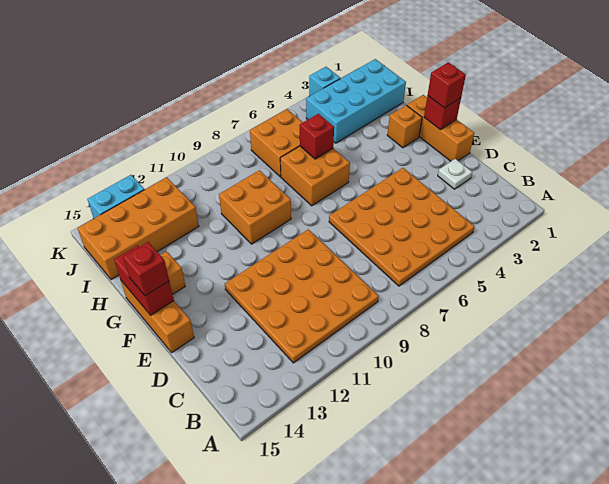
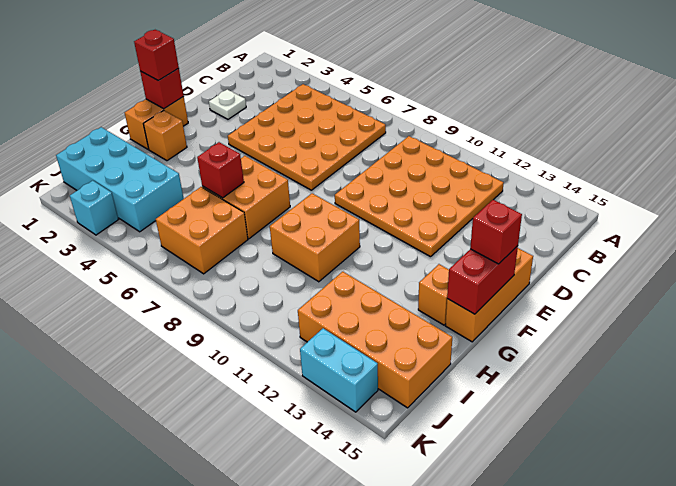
orange brick E1:G1 level 1 -> orange brick F1:G1 level 1

